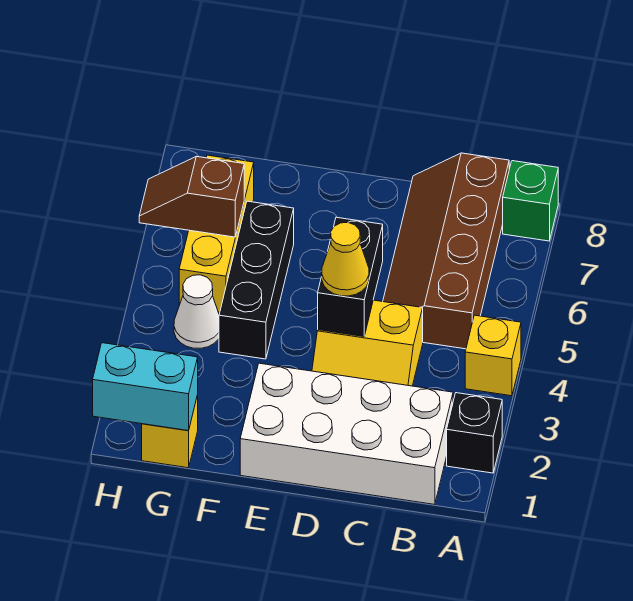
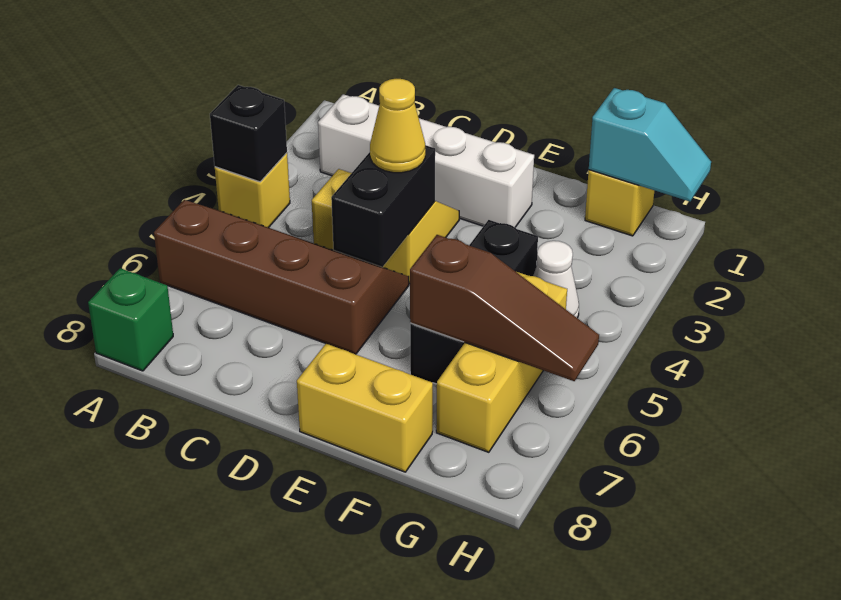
black brick A2 level 1 -> black brick A4 level 2
white brick B1:E2 level 1 -> white brick B2:E2 level 1
brown slope B5:C8 level 1 top B -> brown slope A5:D6 level 1 top 6
none -> yellow brick E8:F8 level 1
cyan brick G1:H1 level 2 -> cyan slope G1:H1 level 2 top G
brown slope G6:H6 level 2 top G -> brown slope F6:H6 level 2 top F

